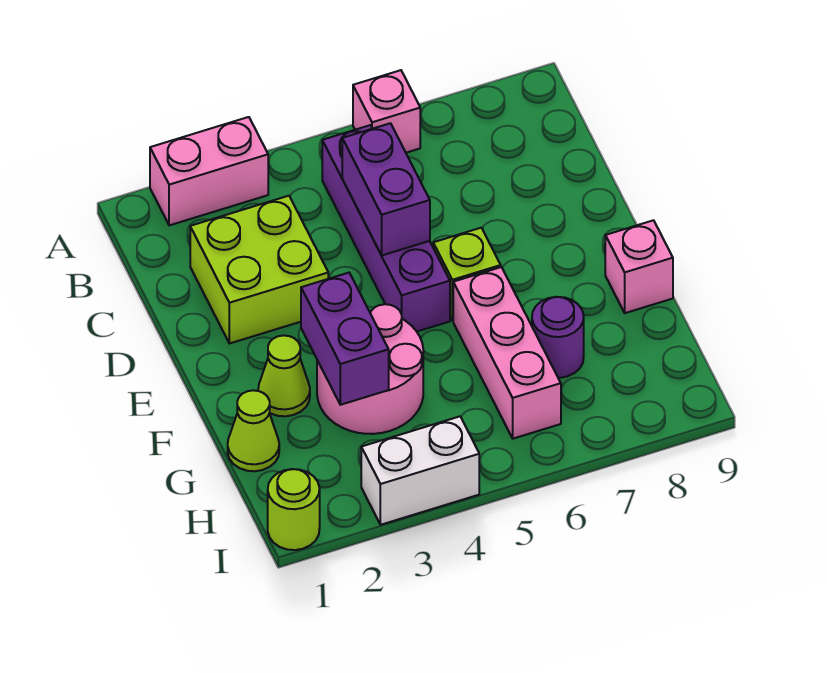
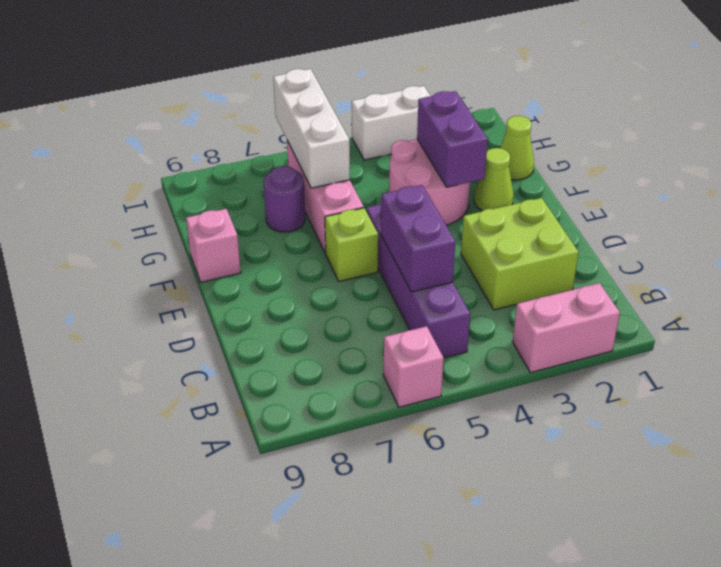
none -> white brick G6:I6 level 2
lime round brick I1 level 1 -> none

